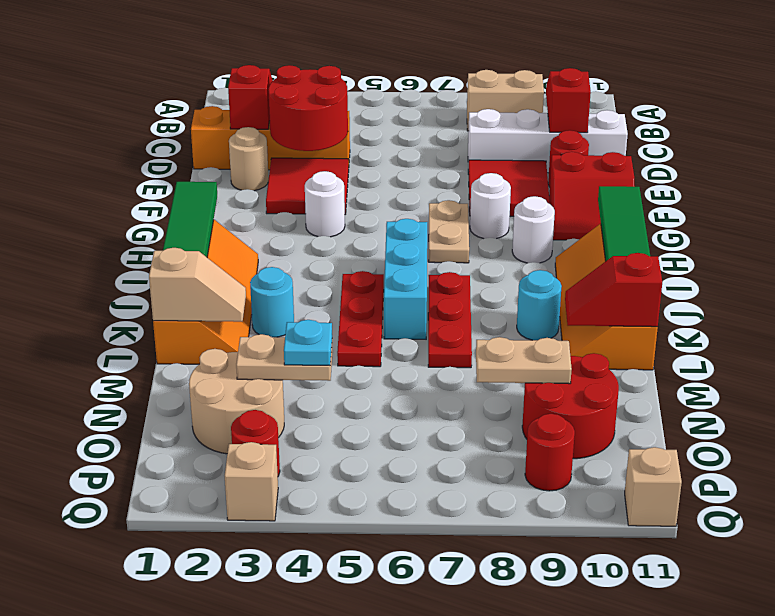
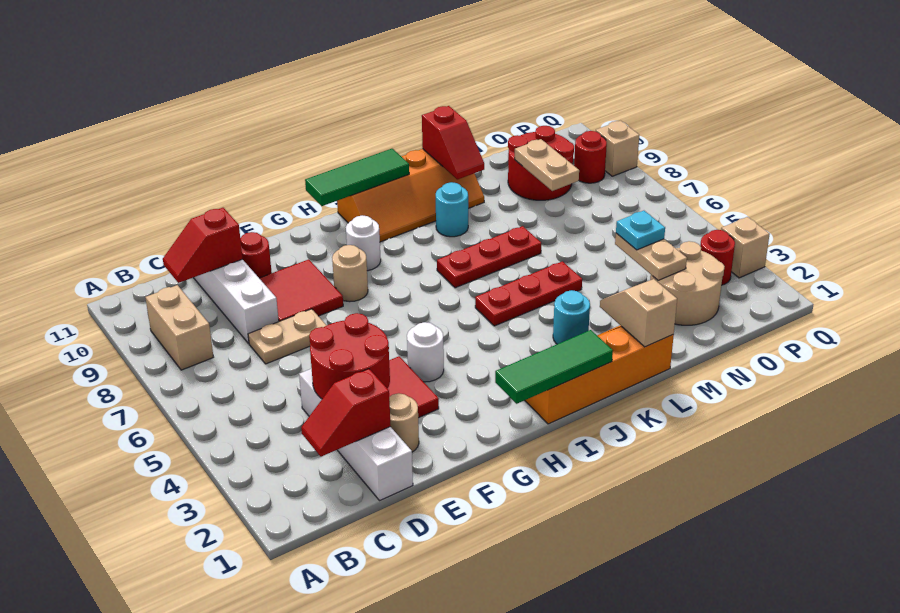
orange brick D1:D4 level 1 -> white brick D1:D4 level 1
red slope F10:G11 level 1 top F -> none
tan plate G7:H7 level 1 -> tan plate D7:E7 level 1
white round brick G8 level 1 -> tan round brick G8 level 1
cyan brick I6:K6 level 1 -> none
tan brick Q11 level 1 -> tan brick Q9 level 1

